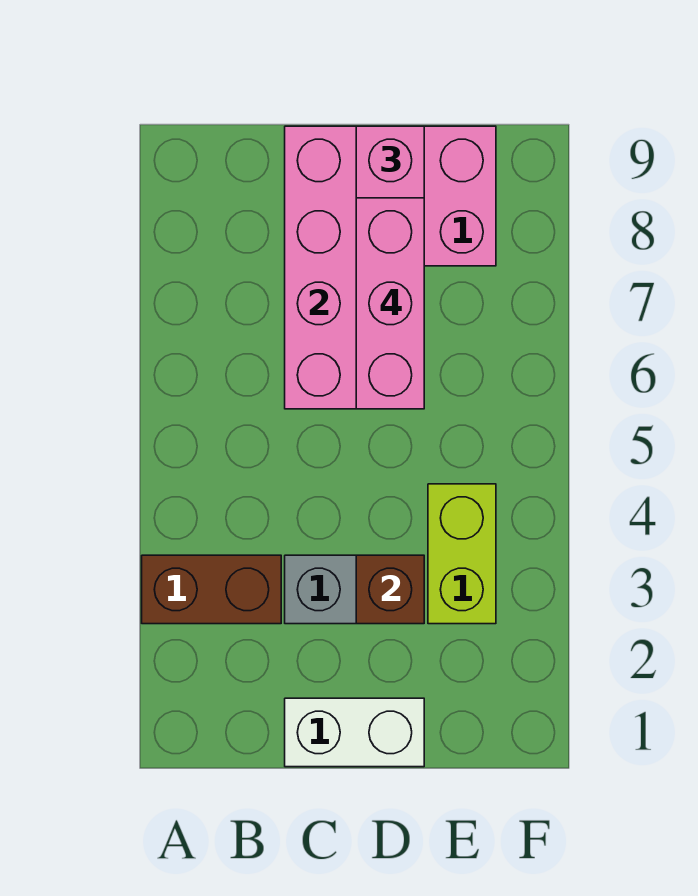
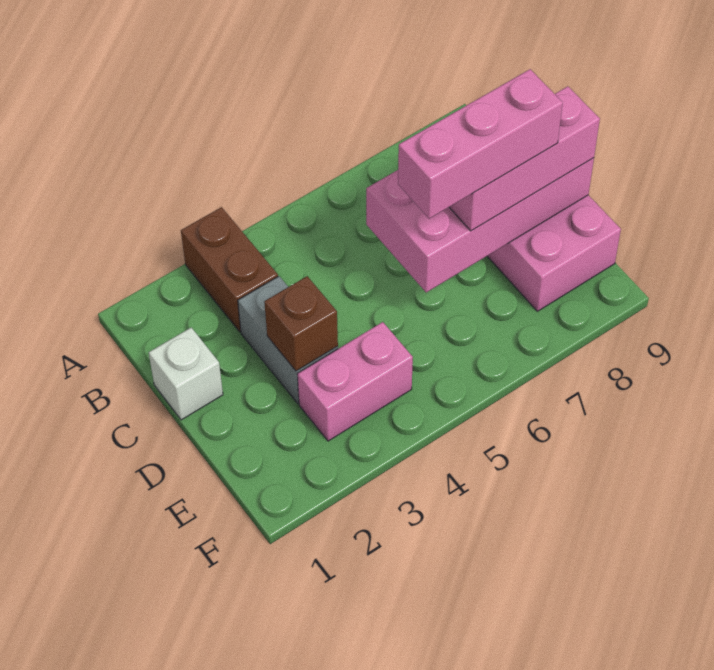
white brick C1:D1 level 1 -> white brick C1 level 1
lime brick E3:E4 level 1 -> pink brick E3:E4 level 1

